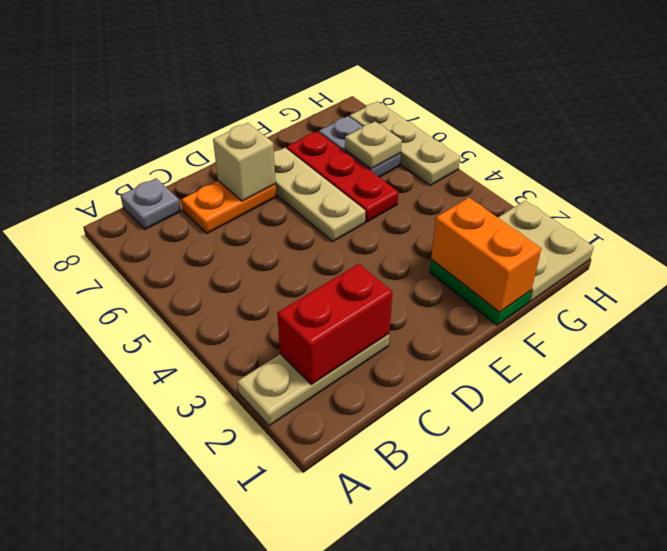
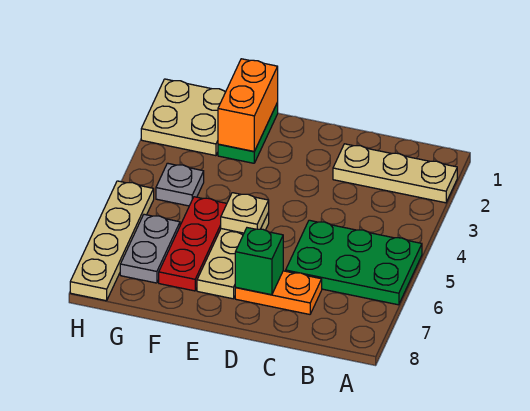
none -> green plate A5:C6 level 1
red brick B2:C2 level 2 -> none
grey plate B8 level 1 -> grey plate G4 level 1
tan brick D7 level 2 -> green brick D7 level 2
tan plate G6 level 2 -> tan plate E5 level 2
tan plate H5:H7 level 1 -> tan plate H5:H8 level 1

